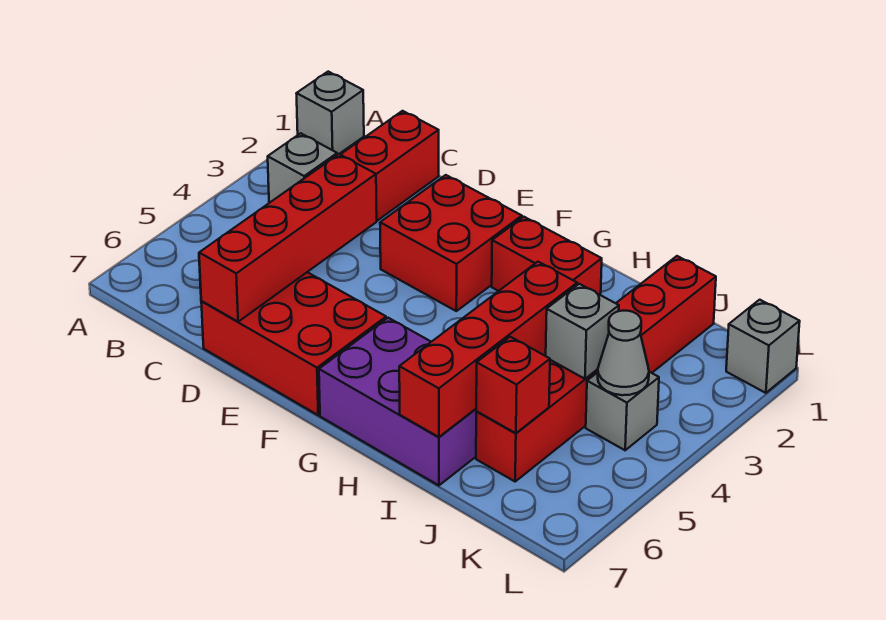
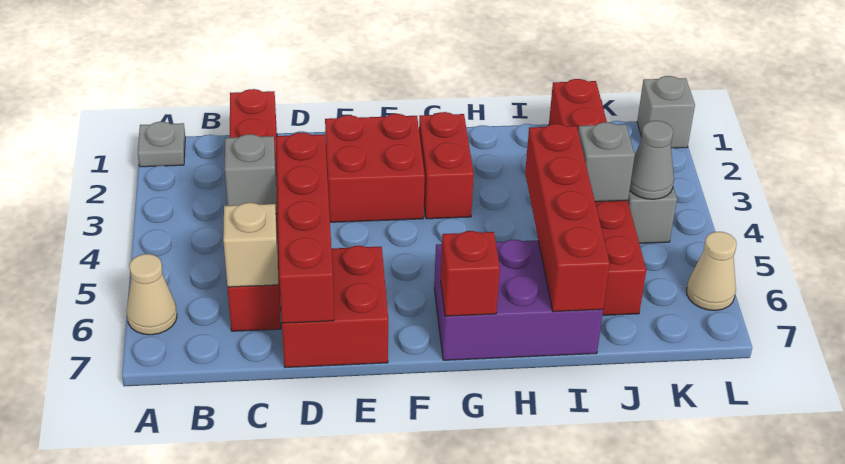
grey brick A1 level 1 -> grey plate A1 level 1
none -> tan cone A6 level 1
none -> tan brick C6 level 2
red brick D6:F7 level 1 -> red brick D6:E7 level 1
red brick G2:H2 level 1 -> red brick G2:G3 level 1
red brick J6 level 2 -> red brick G7 level 2
none -> tan cone L6 level 1

